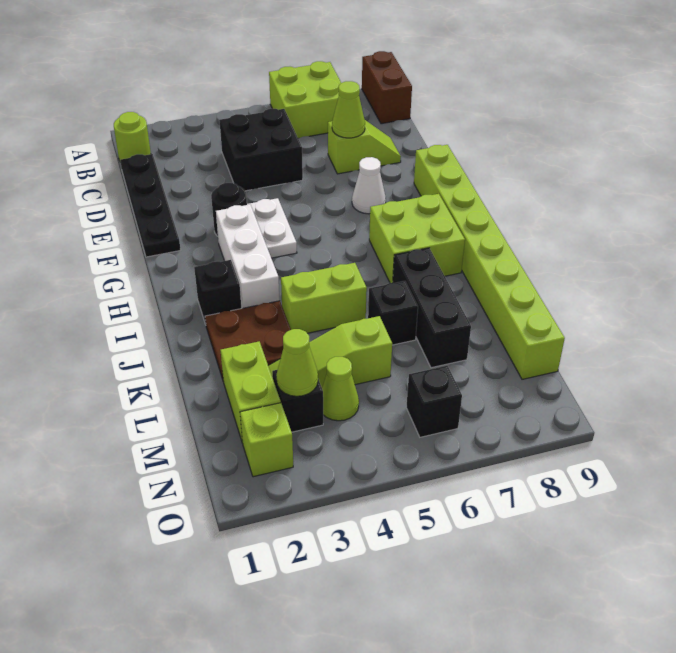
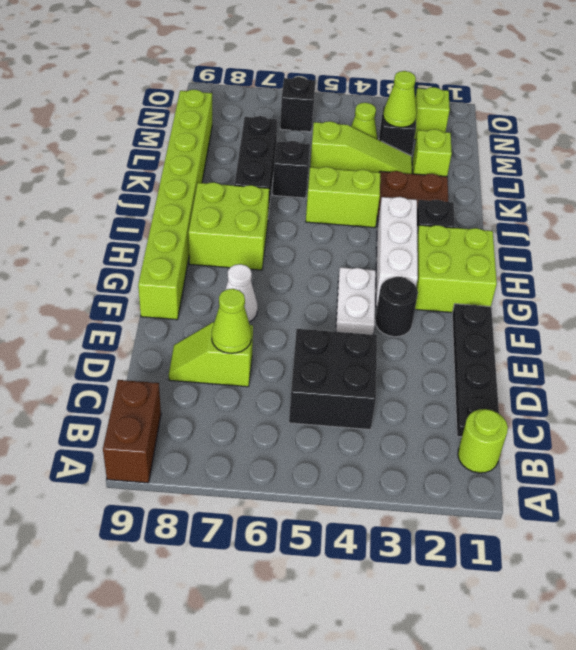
lime brick A6:B7 level 1 -> lime brick G1:H2 level 1
lime brick L2:M2 level 1 -> lime brick L2 level 1

